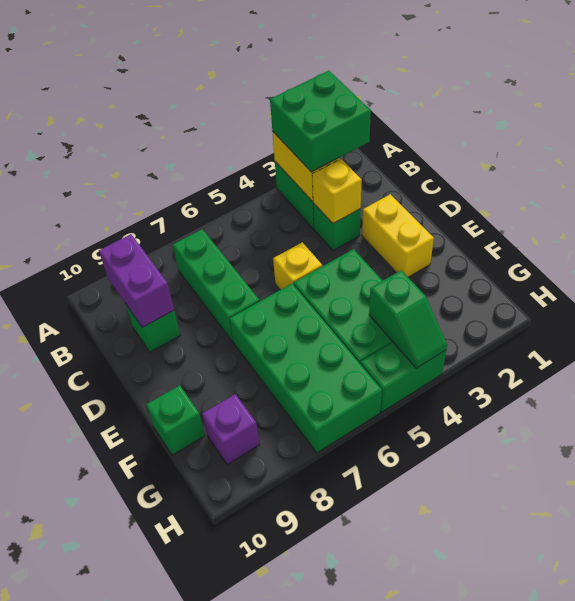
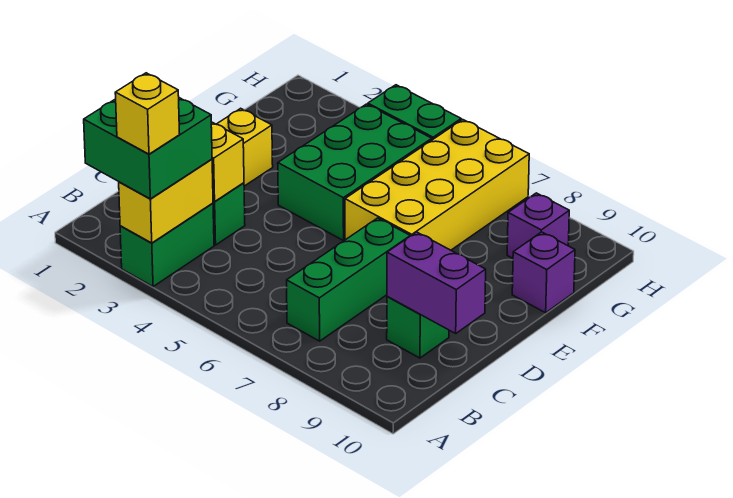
purple brick B9:C9 level 2 -> purple brick C9:C10 level 2
yellow brick D5 level 1 -> yellow brick A3 level 4
green brick E6:H7 level 1 -> yellow brick E6:H7 level 1
green brick F10 level 1 -> purple brick F10 level 1
green slope G4:H4 level 2 top G -> none

